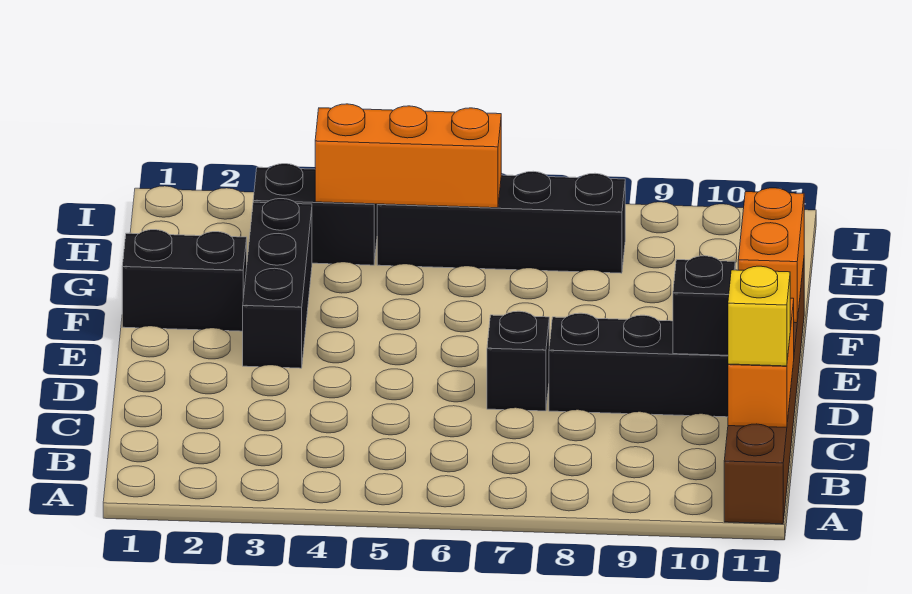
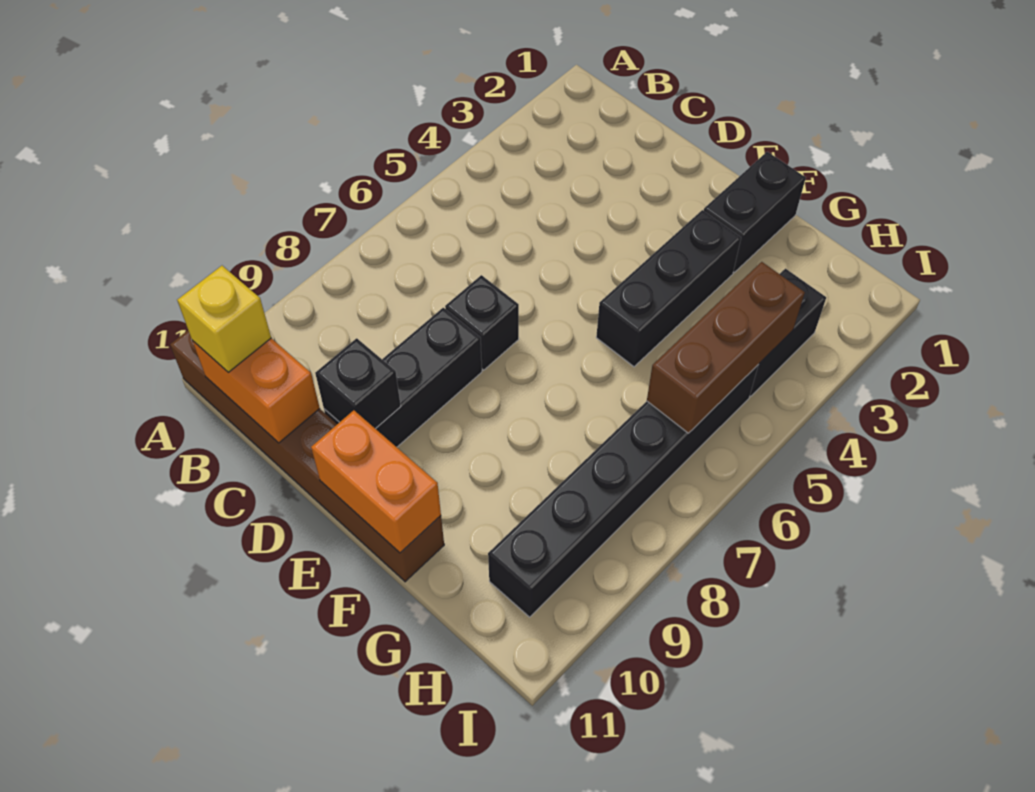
black brick E3:G3 level 1 -> black brick F3:F5 level 1
orange brick H4:H6 level 2 -> brown brick H4:H6 level 2
black brick H5:H8 level 1 -> black brick H5:H10 level 1

